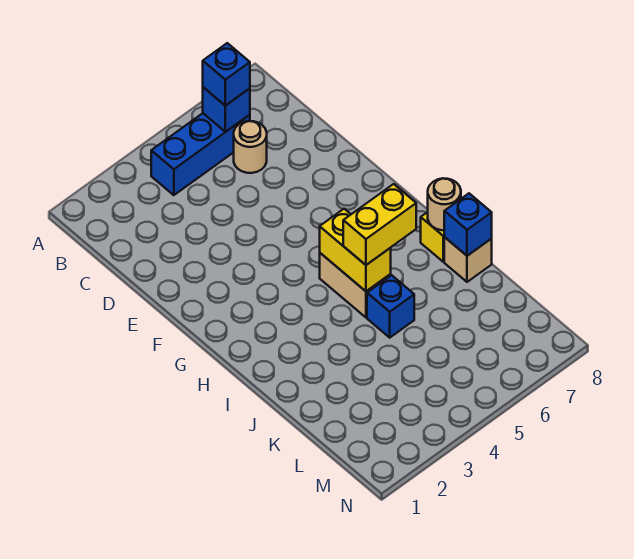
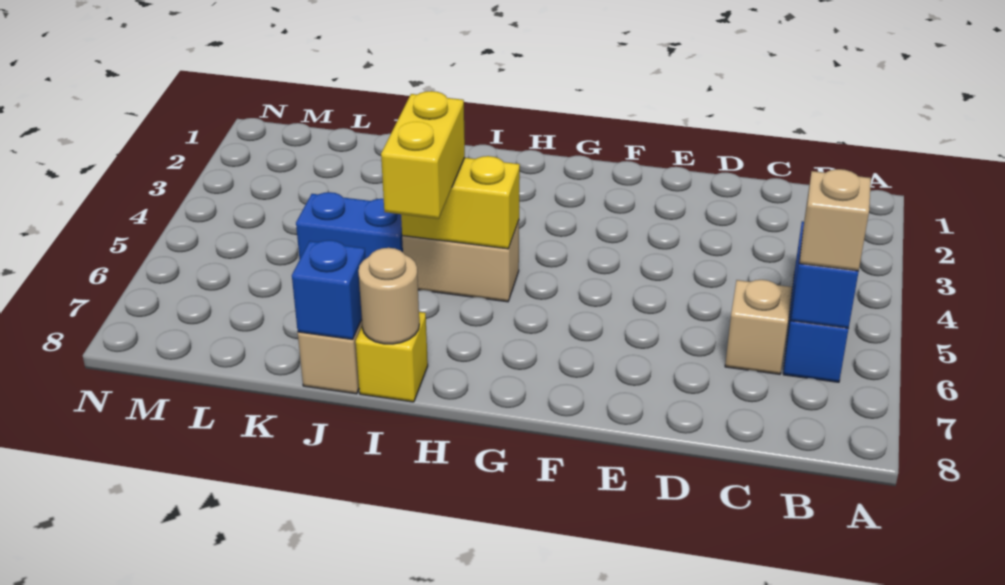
blue brick B6 level 3 -> tan brick B6 level 3
tan round brick C6 level 1 -> tan brick C6 level 1
blue brick J5 level 1 -> blue brick J5:K5 level 1

